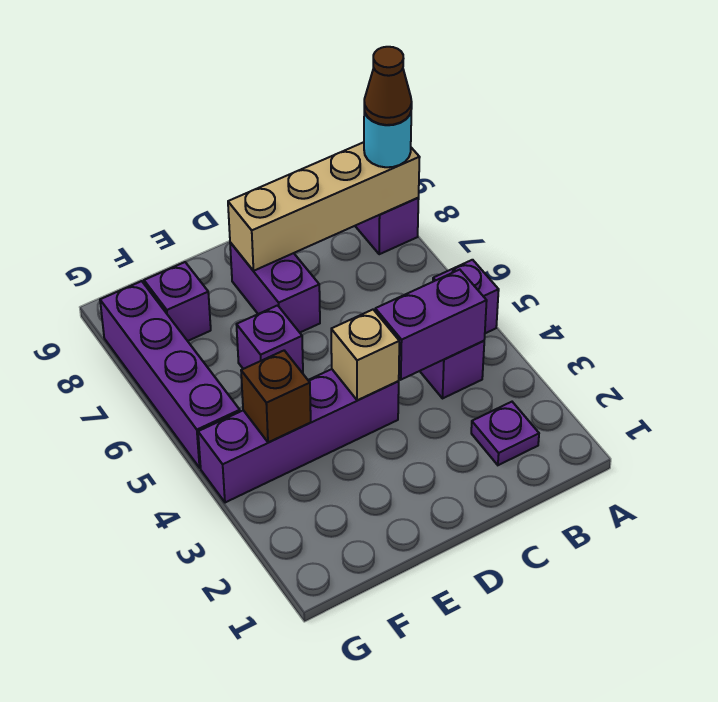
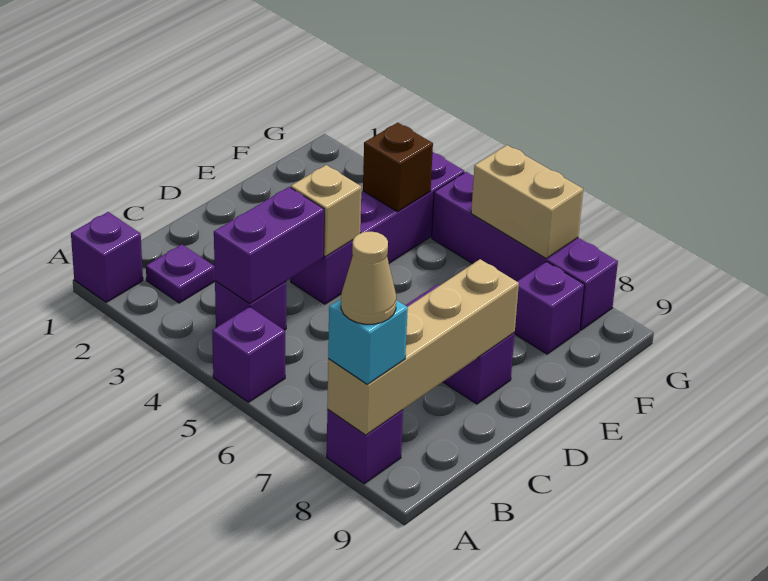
cyan round brick A8 level 3 -> cyan brick A8 level 3
brown cone A8 level 4 -> tan cone A8 level 4
purple brick E6 level 1 -> purple brick A1 level 1
none -> tan brick G6:G7 level 2

